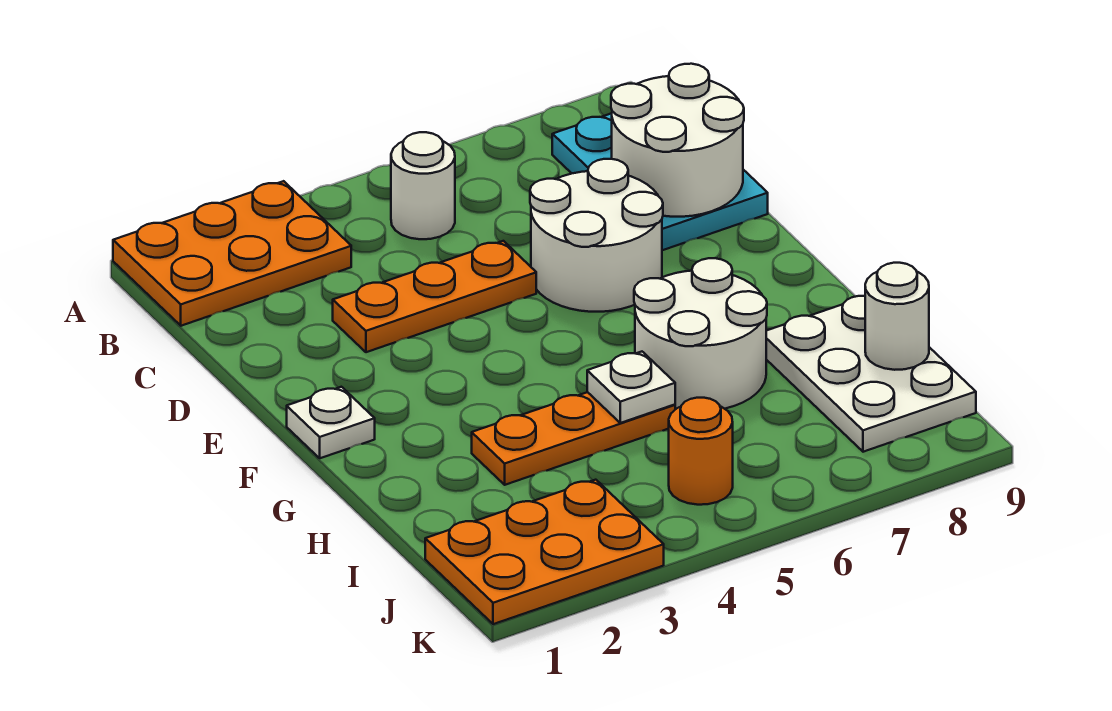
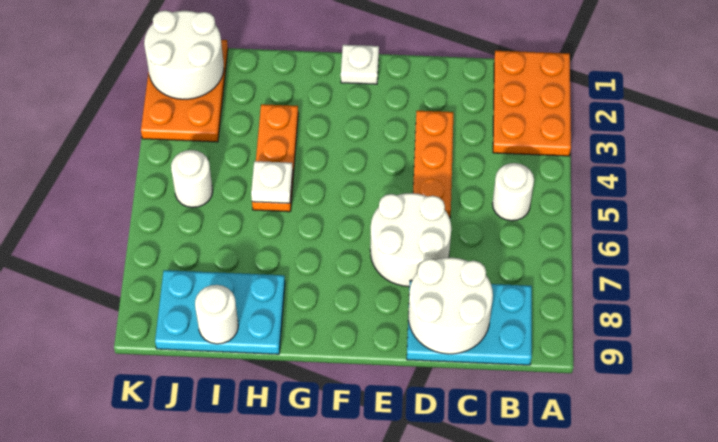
white round brick G6:H7 level 1 -> white round brick J1:K2 level 2
white plate H8:J9 level 1 -> cyan plate H8:J9 level 1
orange round brick J5 level 1 -> white round brick J5 level 1

